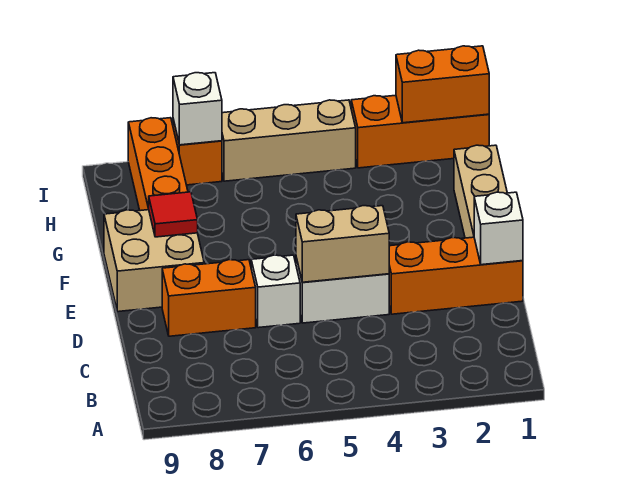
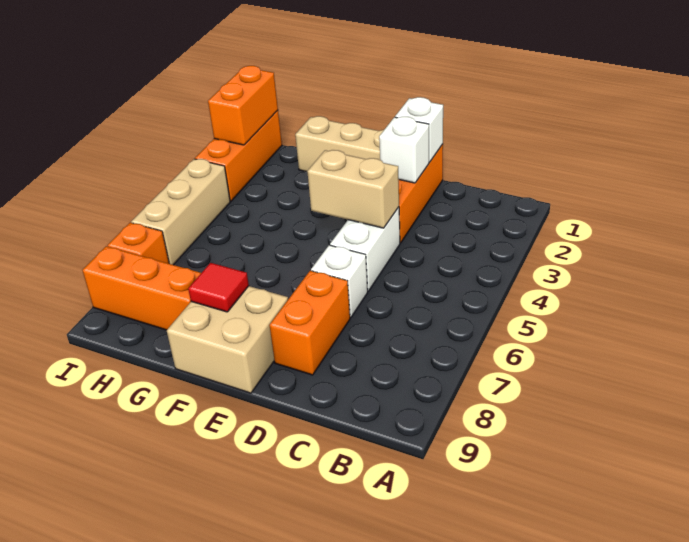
tan brick D4:D5 level 2 -> tan brick D4:E4 level 2
white brick I7 level 2 -> white brick D2 level 2

